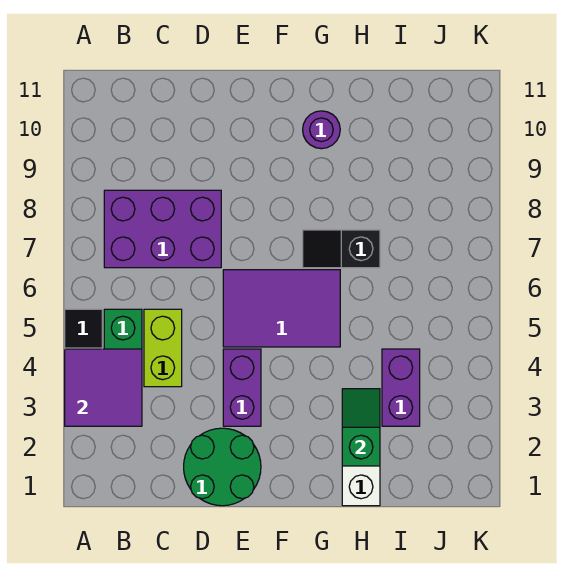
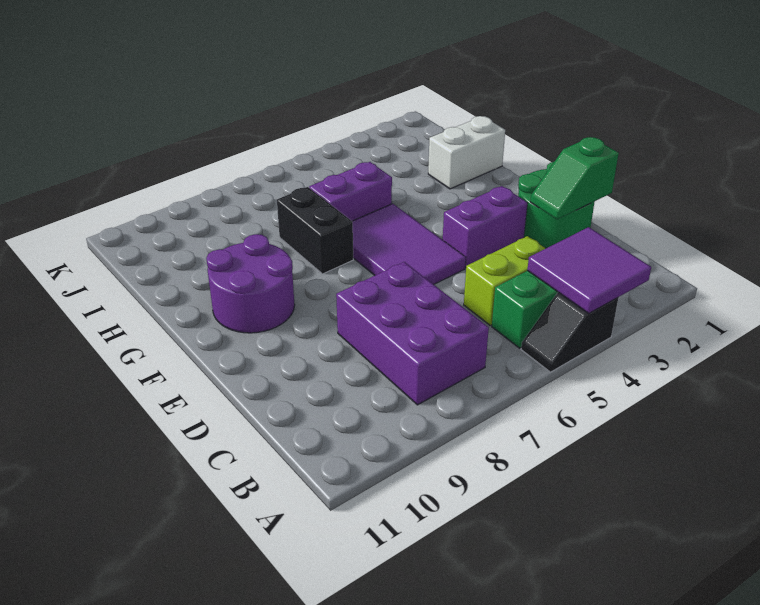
black slope G7:H7 level 1 top H -> black brick G7:H7 level 1
purple round brick G10 level 1 -> purple round brick F9:G10 level 1
green slope H2:H3 level 2 top 2 -> green slope D1:D2 level 2 top 1
purple brick I3:I4 level 1 -> purple brick H5:H6 level 1

